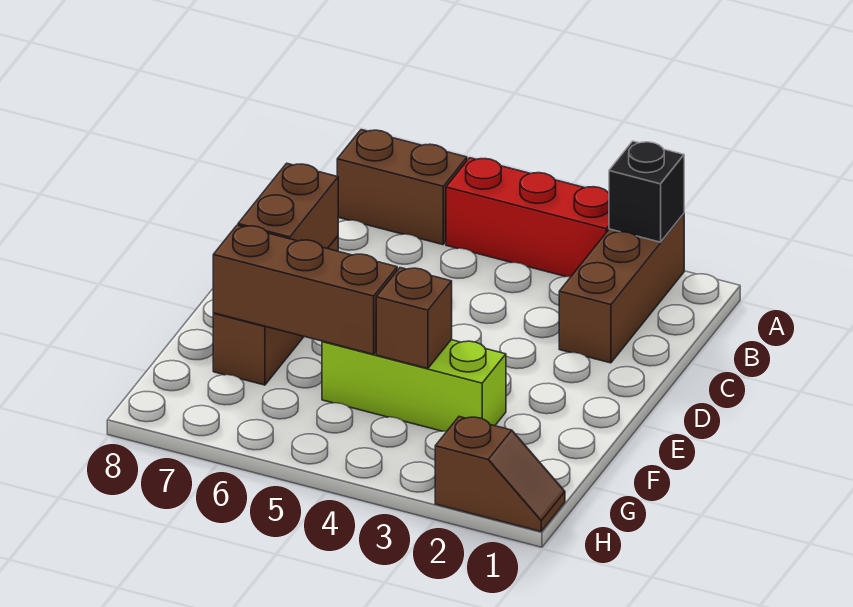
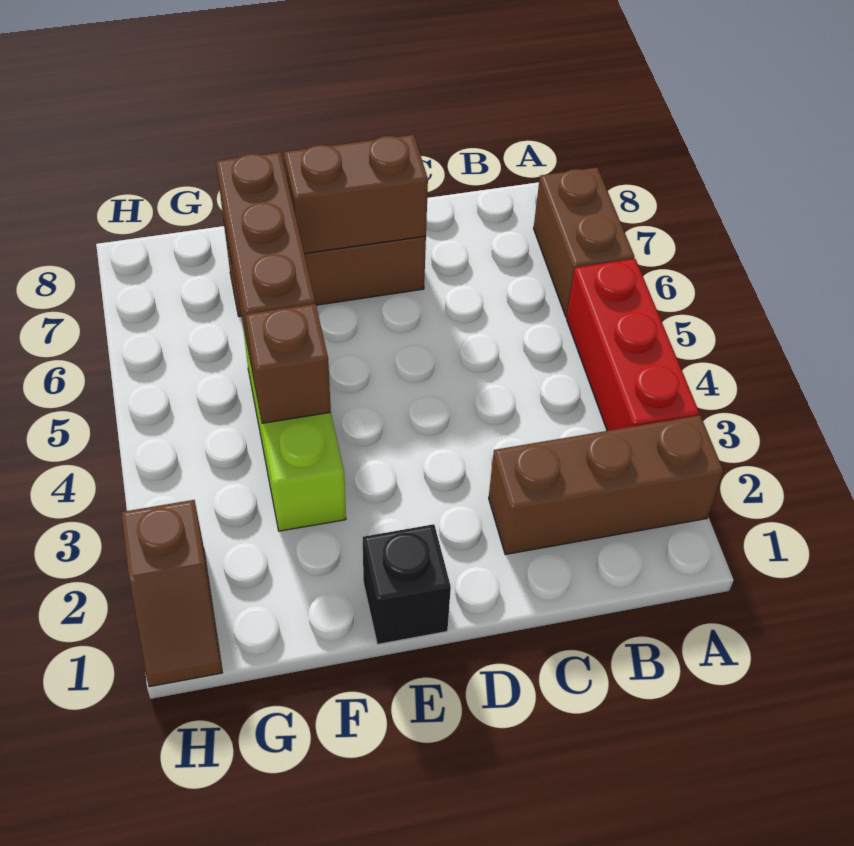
black brick A2 level 2 -> black brick E1 level 1

